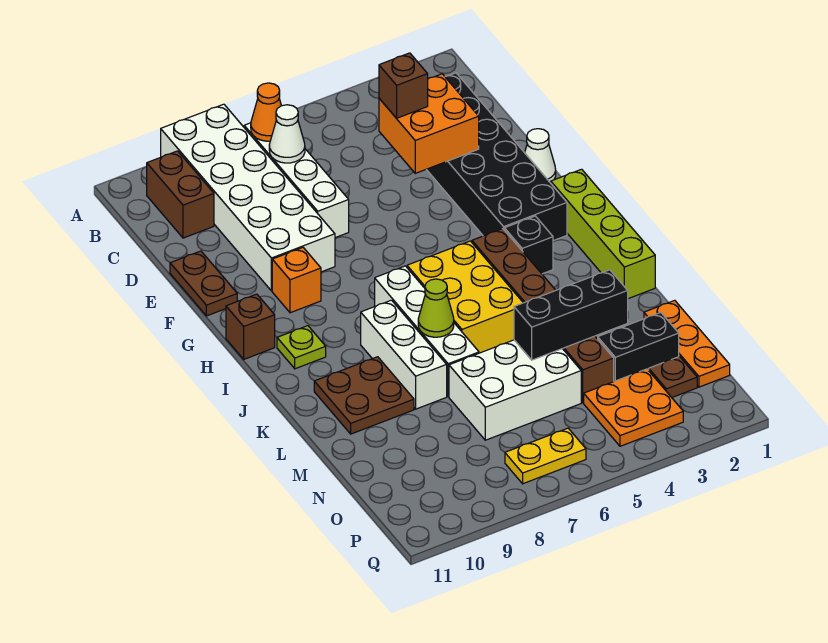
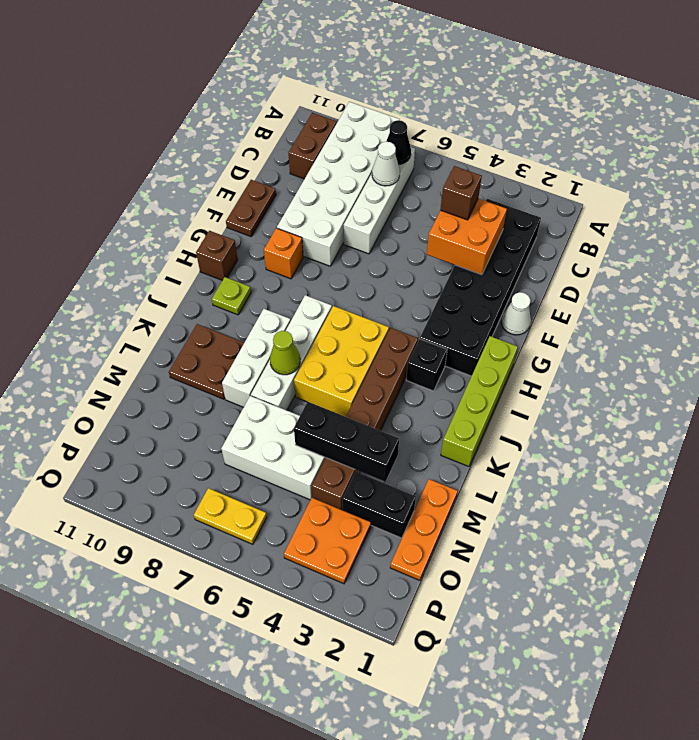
orange cone B7 level 2 -> black cone B7 level 2
brown plate O2 level 1 -> none

